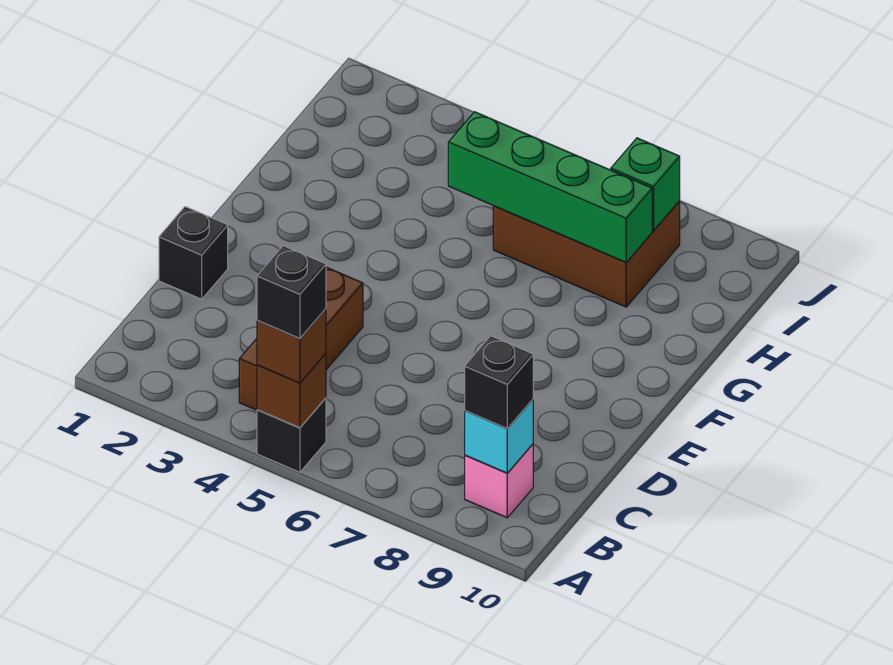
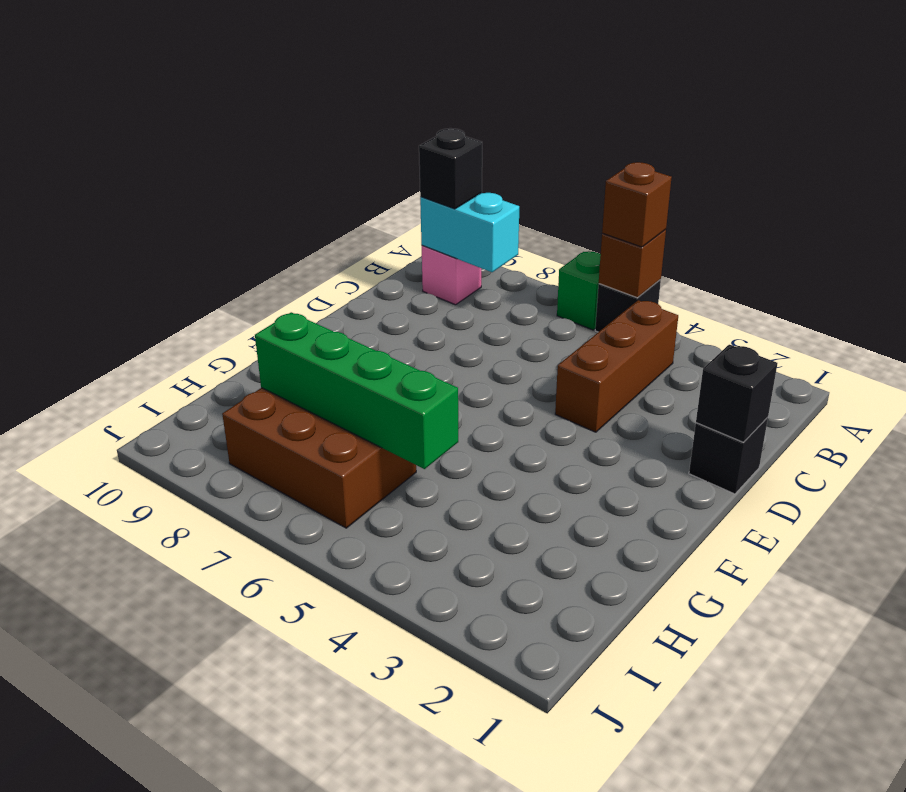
black brick A5 level 4 -> black brick D1 level 2
cyan brick B9 level 2 -> cyan brick B8:B9 level 2
green brick I8 level 2 -> green brick A6 level 1

